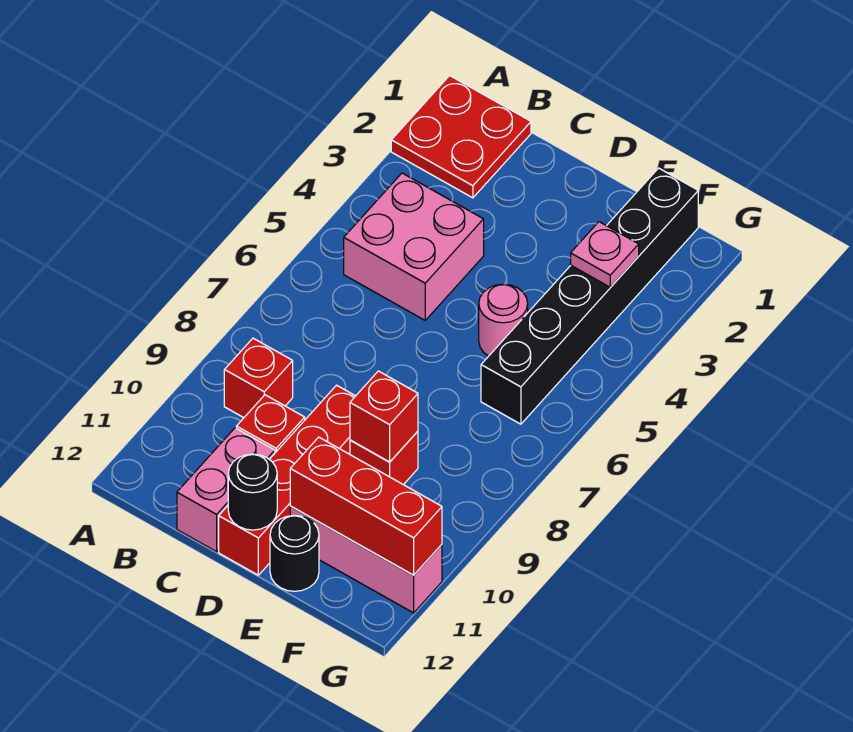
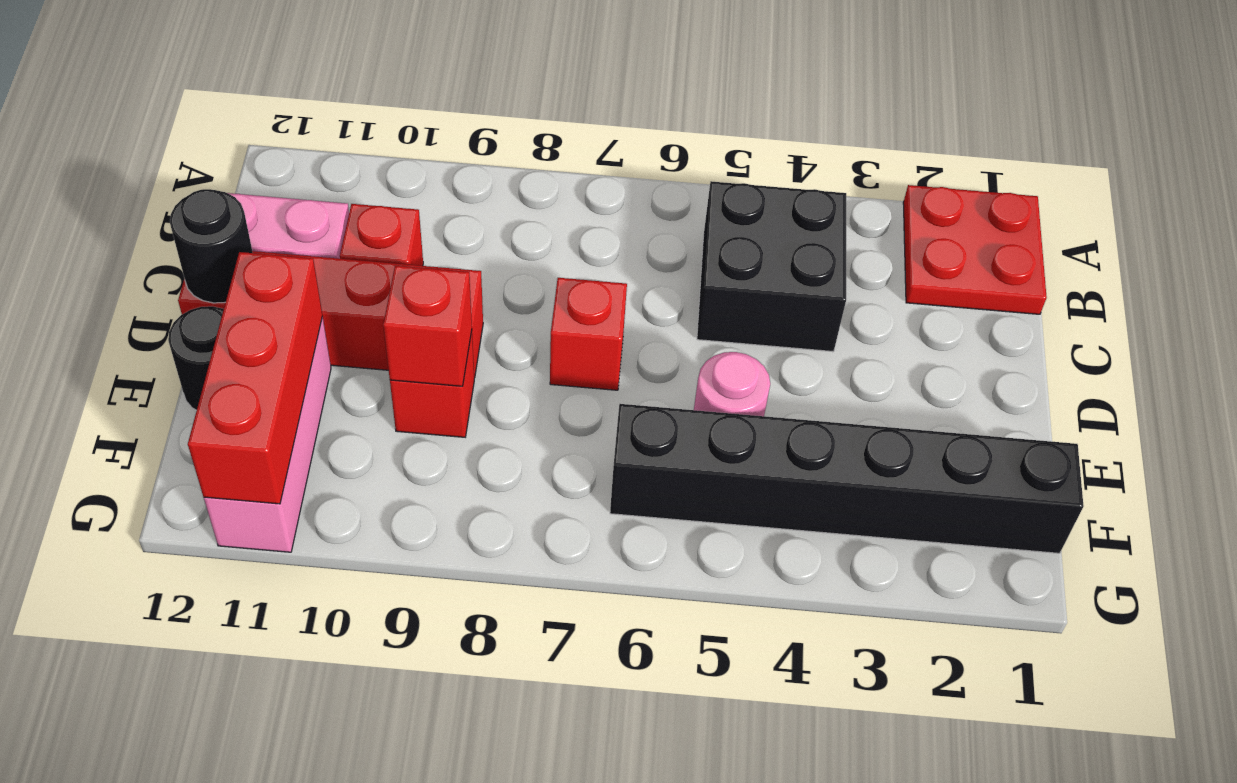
pink brick B4:C5 level 1 -> black brick B4:C5 level 1
red brick B9 level 1 -> red brick D7 level 1
pink plate F3 level 2 -> none

